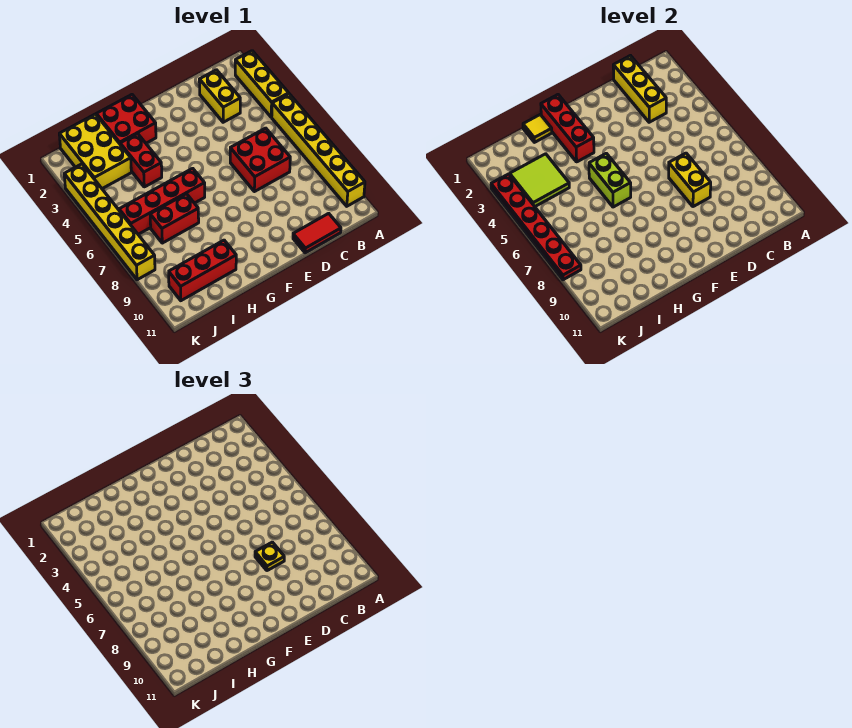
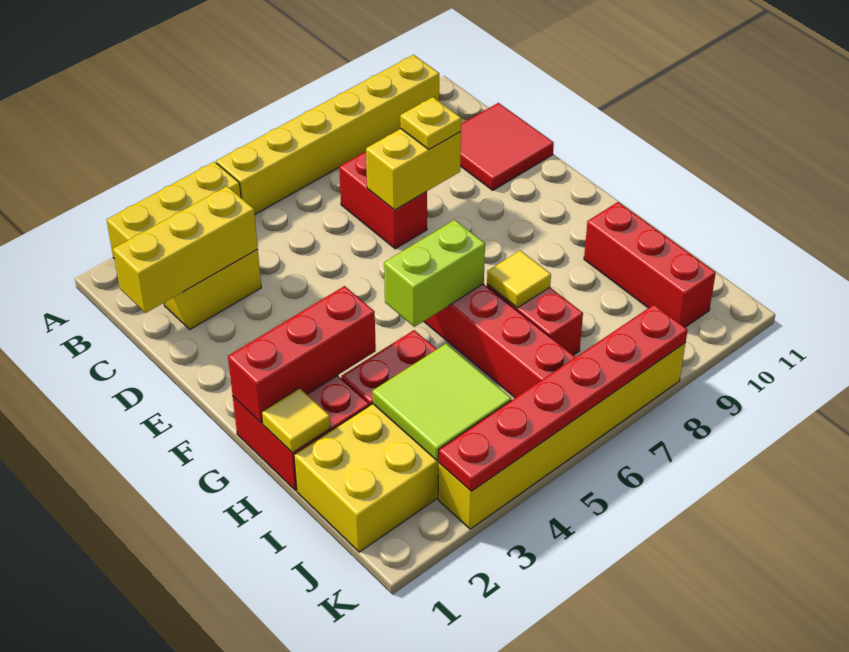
red brick C6:D7 level 1 -> red brick C7:D7 level 1
red tile C11:D11 level 1 -> red tile C10:D11 level 1
none -> yellow tile H7 level 2

